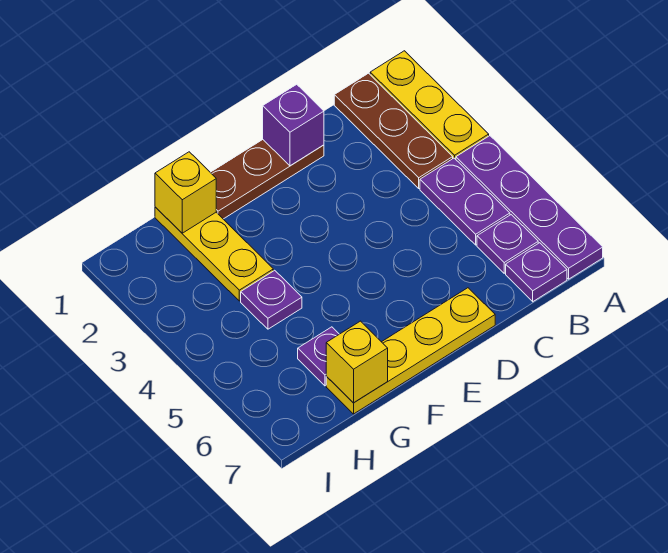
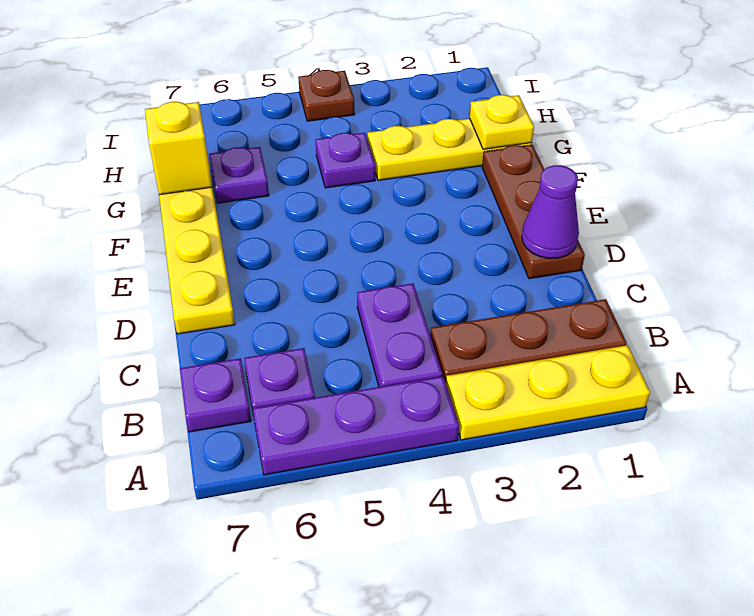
purple plate A4:A7 level 1 -> purple plate A4:A6 level 1
purple plate B4:B5 level 1 -> purple plate B4:C4 level 1
purple brick D1 level 2 -> purple cone D1 level 2
yellow brick G1 level 2 -> yellow plate G1 level 2
none -> brown plate I4 level 1

